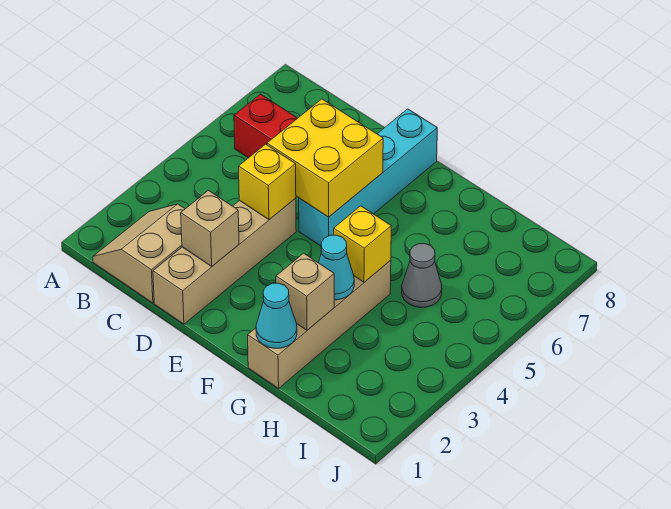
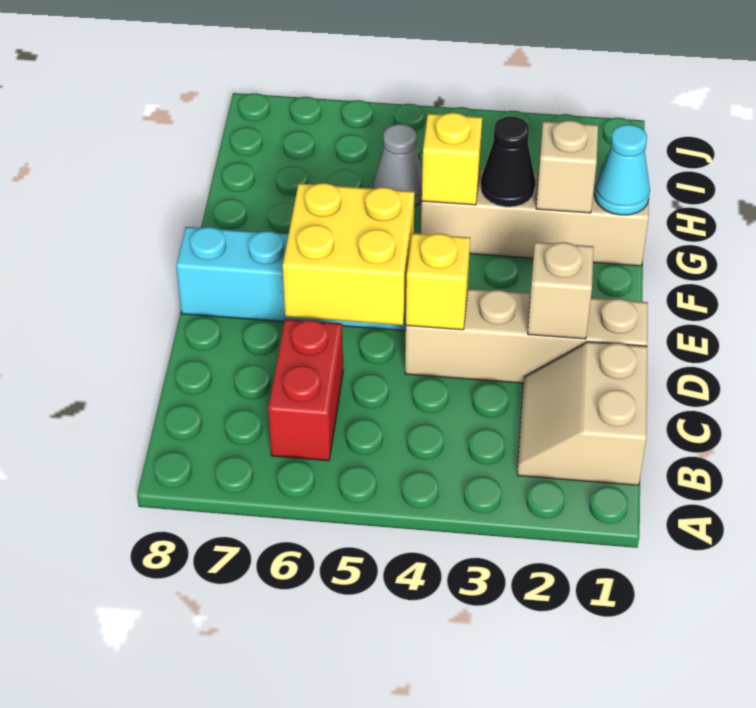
tan slope B1:C2 level 1 top C -> tan slope B1:C2 level 1 top 1
cyan cone G3 level 2 -> black cone G3 level 2

